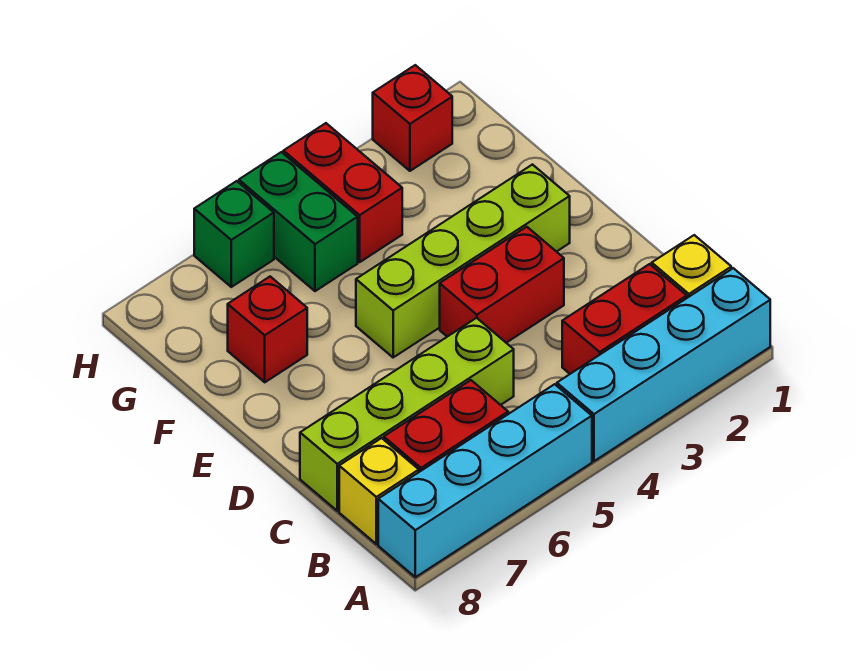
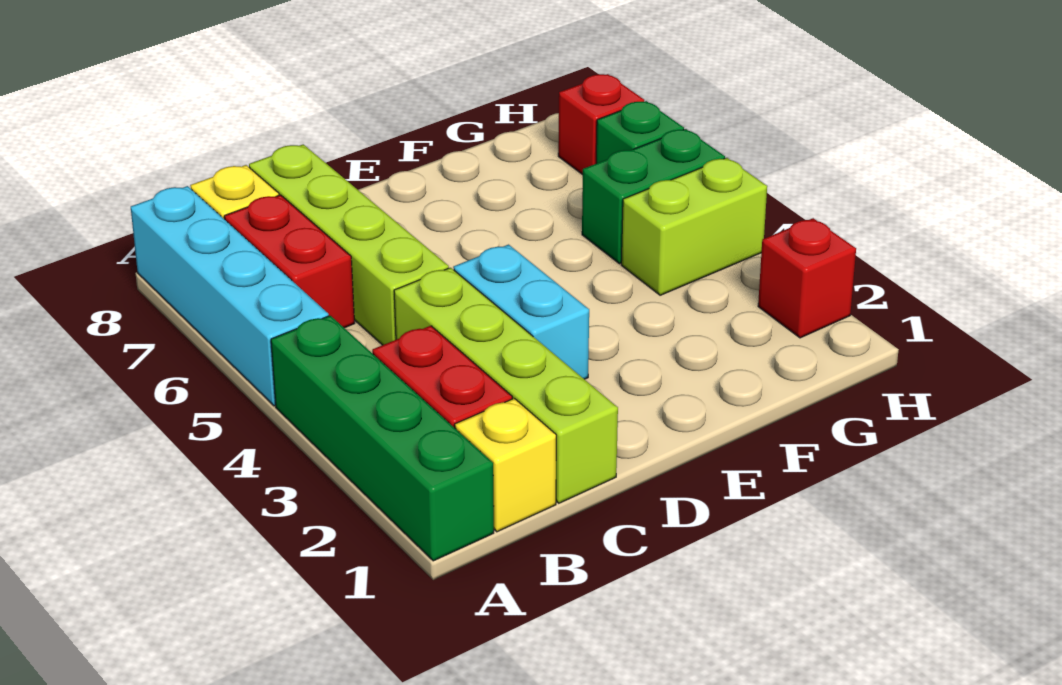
cyan brick A1:A4 level 1 -> green brick A1:A4 level 1
red brick D3:D4 level 1 -> cyan brick D3:D4 level 1
lime brick E2:E5 level 1 -> lime brick C1:C4 level 1
red brick F7 level 1 -> red brick H7 level 1
red brick G4:H4 level 1 -> lime brick G4:H4 level 1

